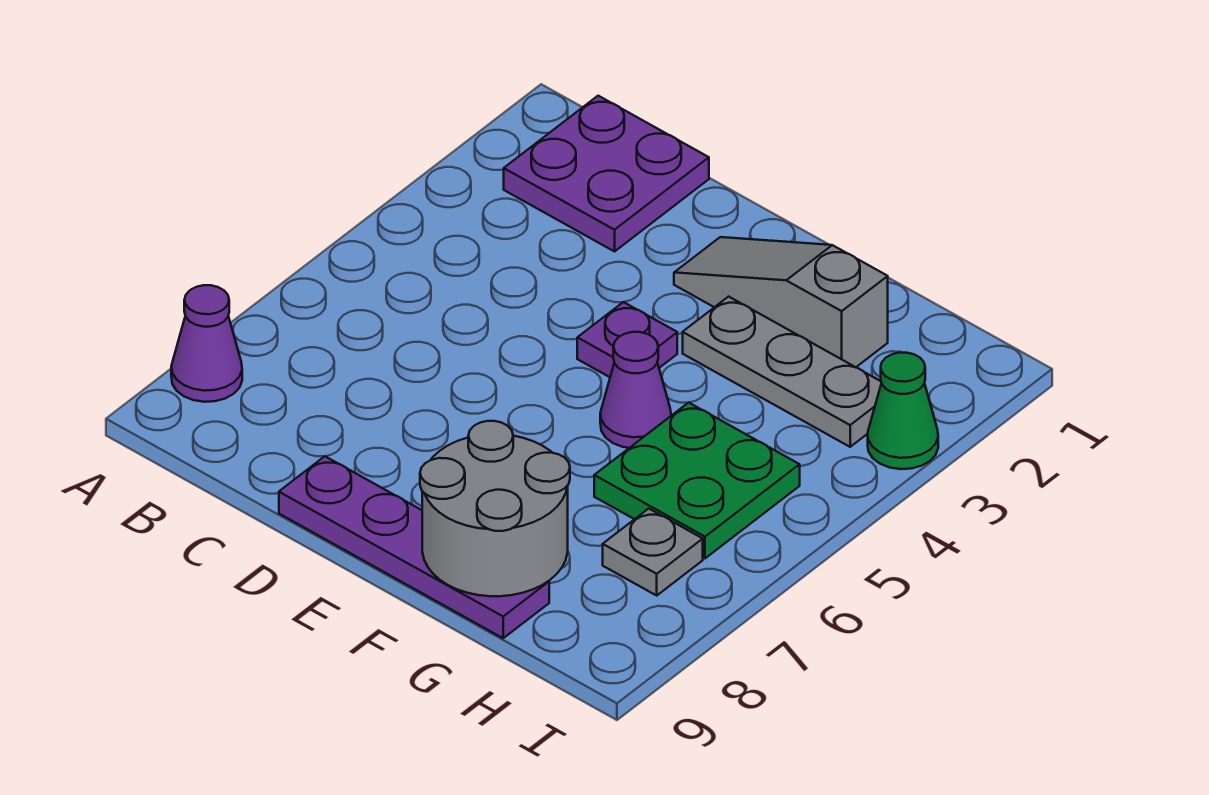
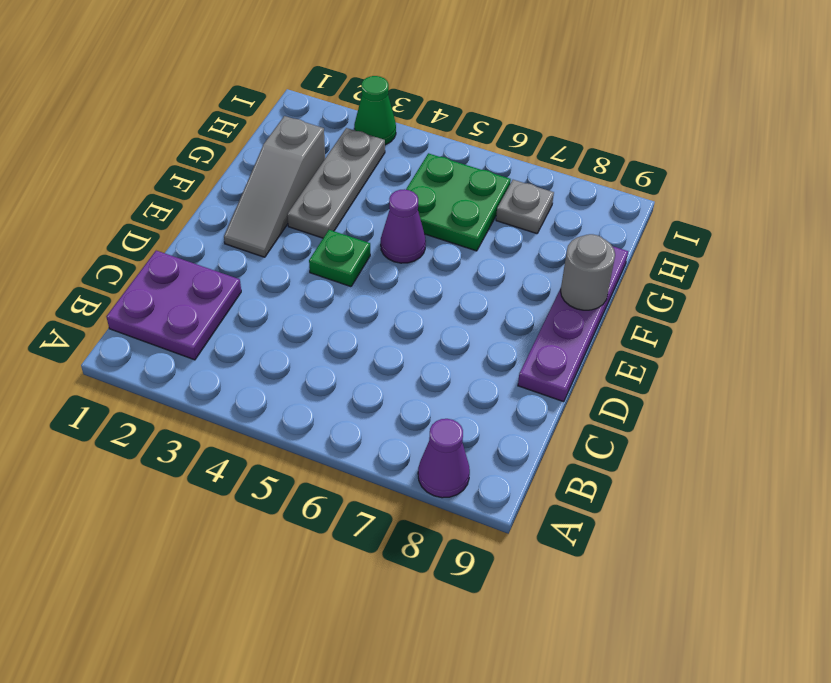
purple plate E4 level 1 -> green plate E4 level 1
grey round brick F8:G9 level 2 -> grey round brick F9 level 2

